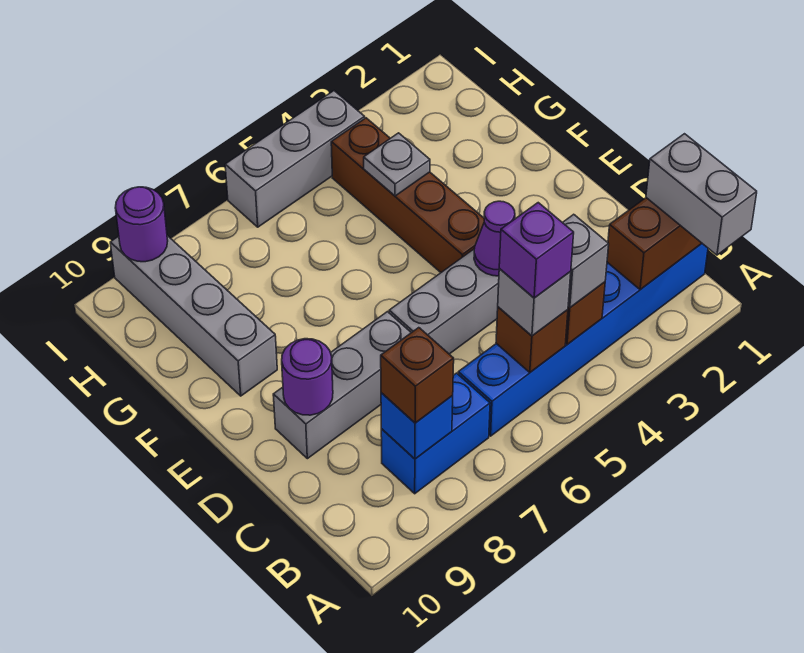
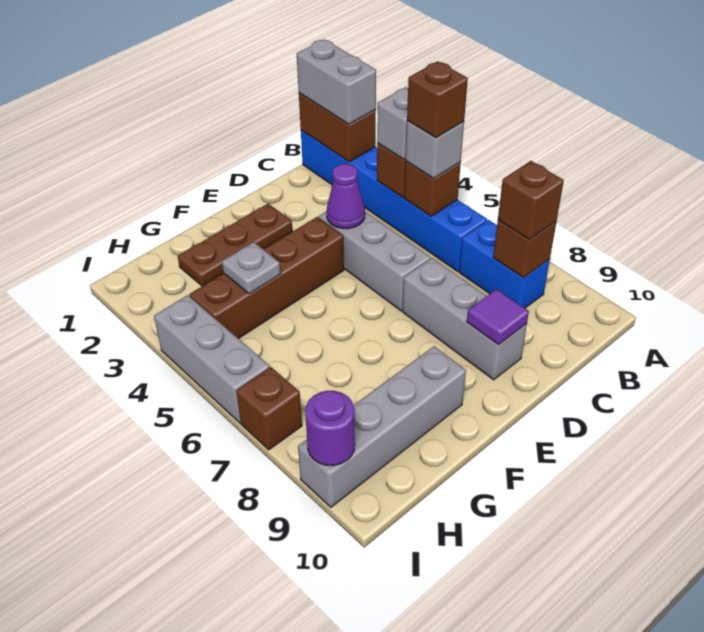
grey brick A1:B1 level 3 -> grey brick B1:B2 level 3
purple brick B5 level 4 -> brown brick B5 level 4
blue brick B8 level 2 -> brown brick B8 level 2
purple round brick D9 level 2 -> purple tile D9 level 2
none -> brown plate E2:G2 level 1
none -> brown brick I7 level 1

